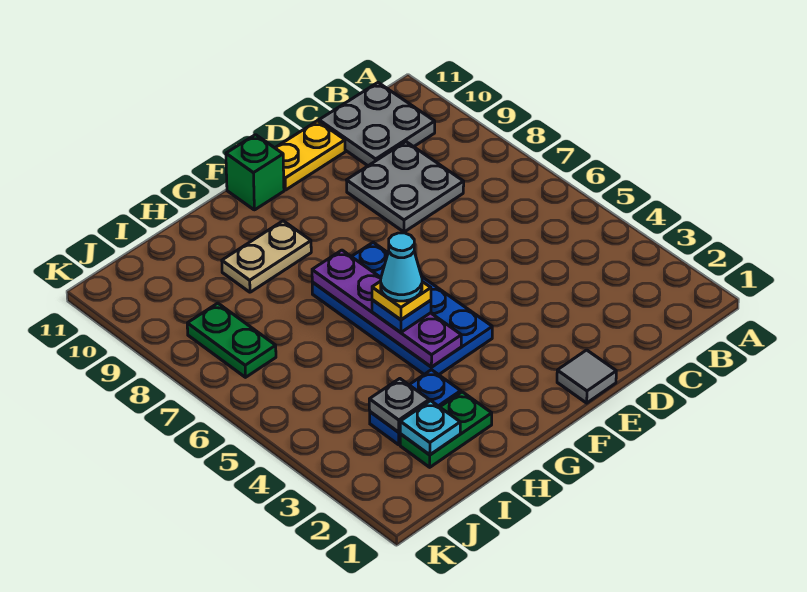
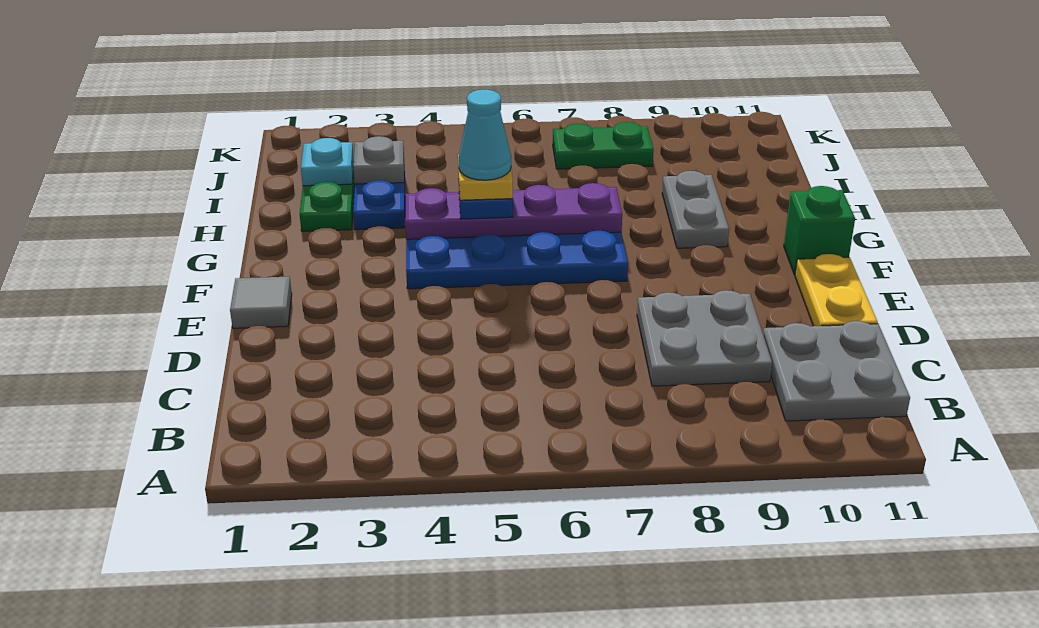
tan plate G9:H9 level 1 -> grey plate G9:H9 level 1

